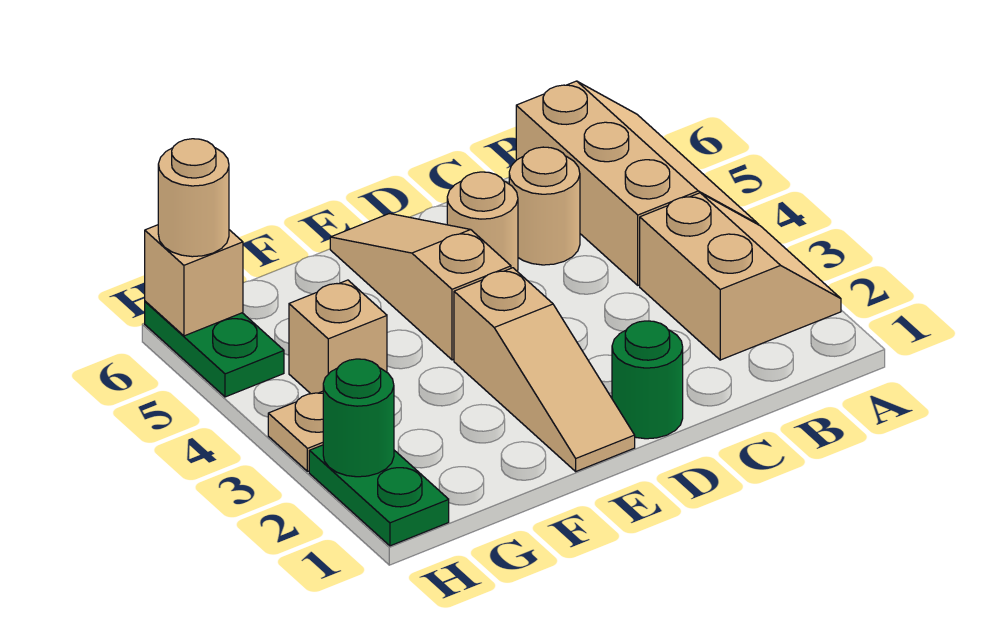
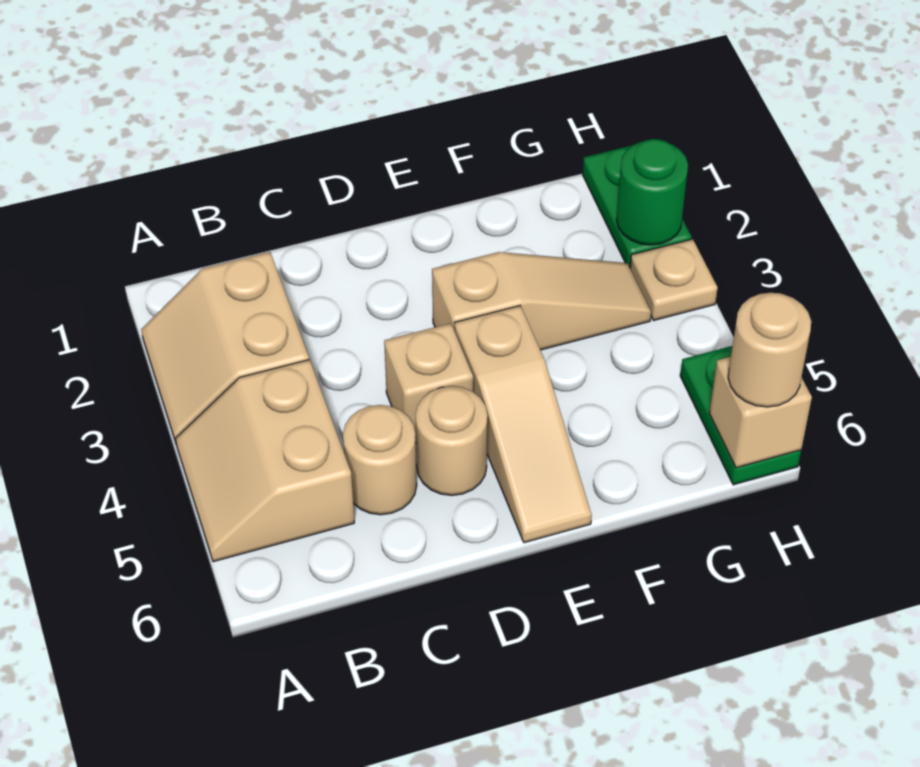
tan slope A4:B6 level 1 top B -> tan slope A4:B5 level 1 top B
green round brick D1 level 1 -> none
tan slope E1:E3 level 1 top 3 -> tan slope E3:G3 level 1 top E
tan brick G4 level 1 -> tan brick D4 level 1

